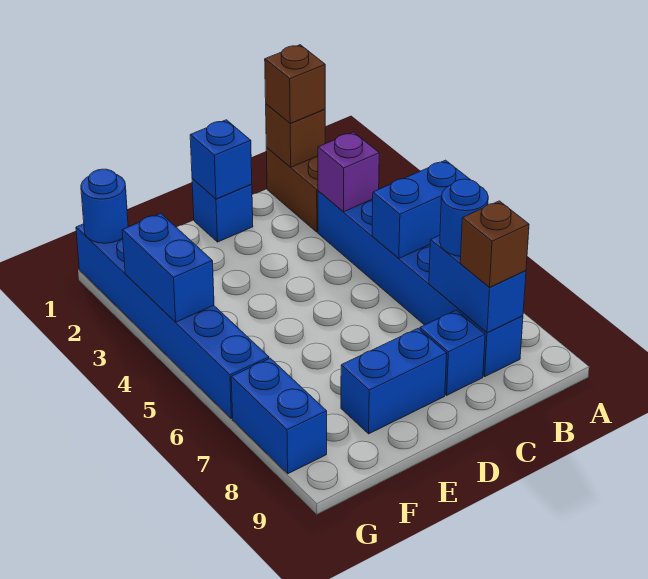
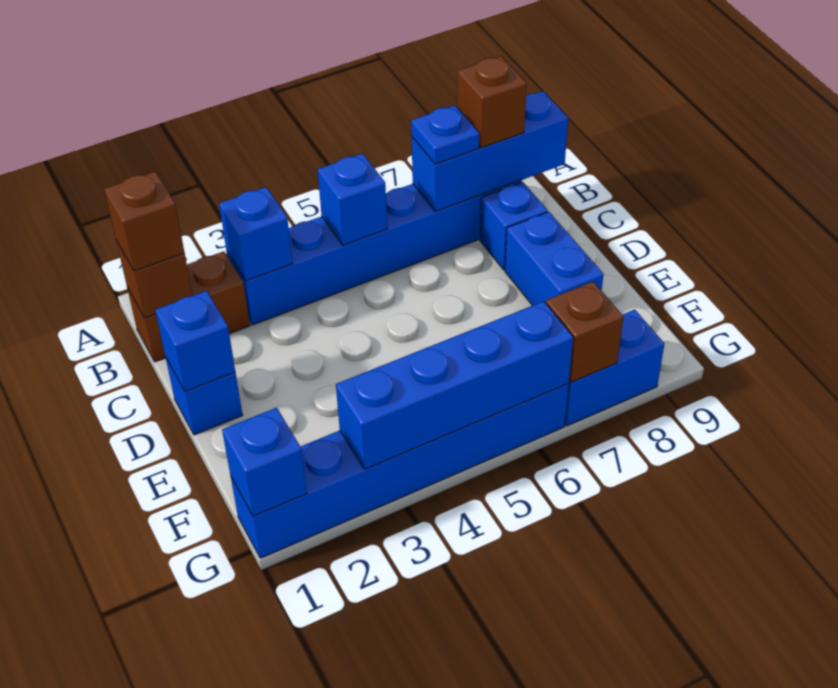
blue brick A5:B5 level 2 -> blue brick B5 level 2
purple brick B3 level 2 -> blue brick B3 level 2
blue brick B7:B8 level 2 -> blue brick B7:B9 level 2
blue round brick B7 level 3 -> blue plate B7 level 3
blue round brick G1 level 2 -> blue brick G1 level 2
blue brick G3:G4 level 2 -> blue brick G3:G6 level 2
none -> brown brick G7 level 2

